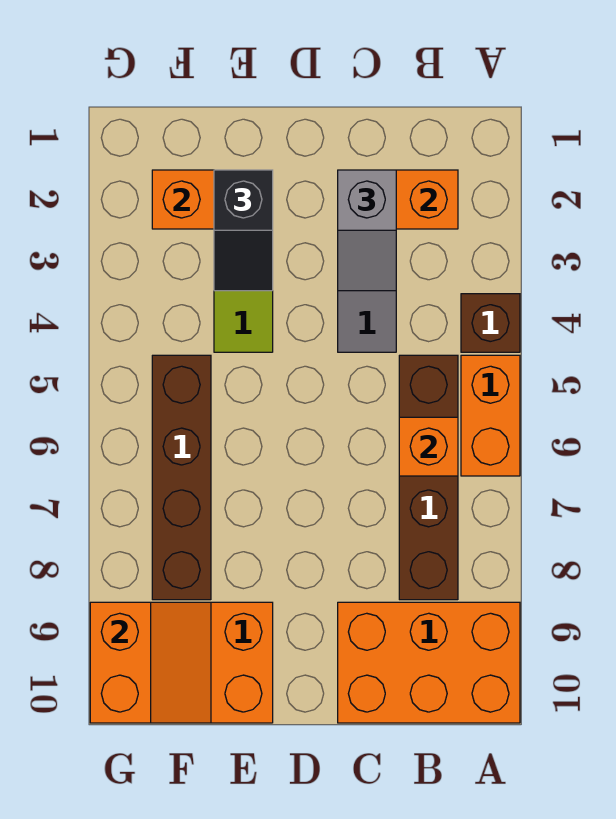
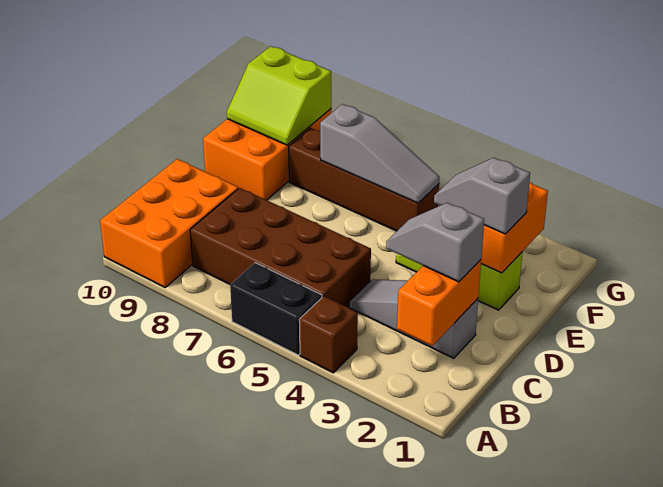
orange brick A5:A6 level 1 -> black brick A5:A6 level 1
brown brick B5:B8 level 1 -> brown brick B5:C8 level 1
orange brick B6 level 2 -> none
black slope E2:E3 level 3 top 2 -> grey slope E2:E3 level 3 top 2
none -> grey slope F5:F7 level 2 top 7
orange slope F9:G10 level 2 top G -> lime slope F9:G10 level 2 top G

